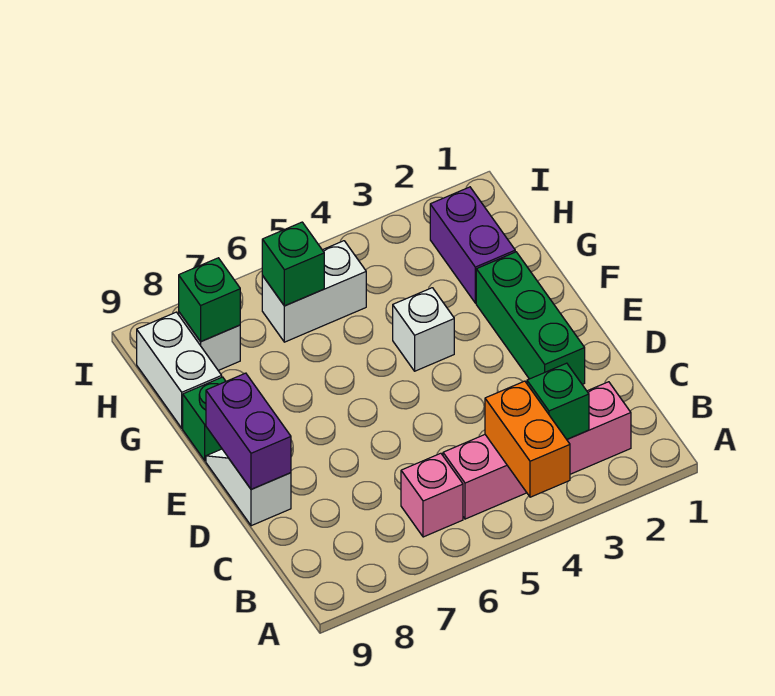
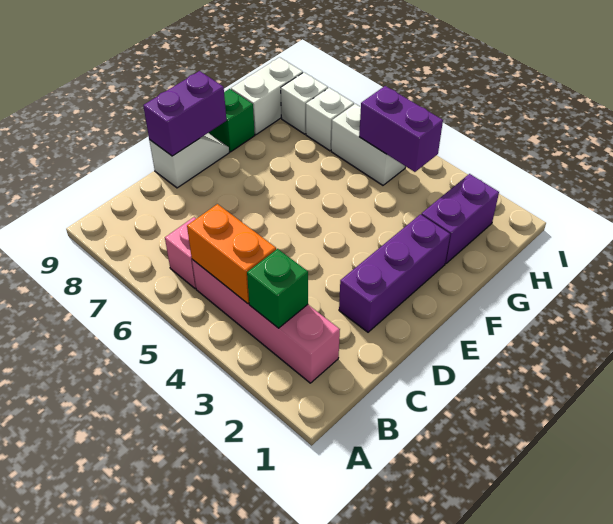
orange brick A4:B4 level 2 -> orange brick B4:B5 level 2
green brick D2:F2 level 1 -> purple brick D2:F2 level 1
white brick F4 level 1 -> white brick H7 level 1
none -> purple brick H4:H5 level 2
green brick H6 level 2 -> none
green brick H8 level 2 -> none

